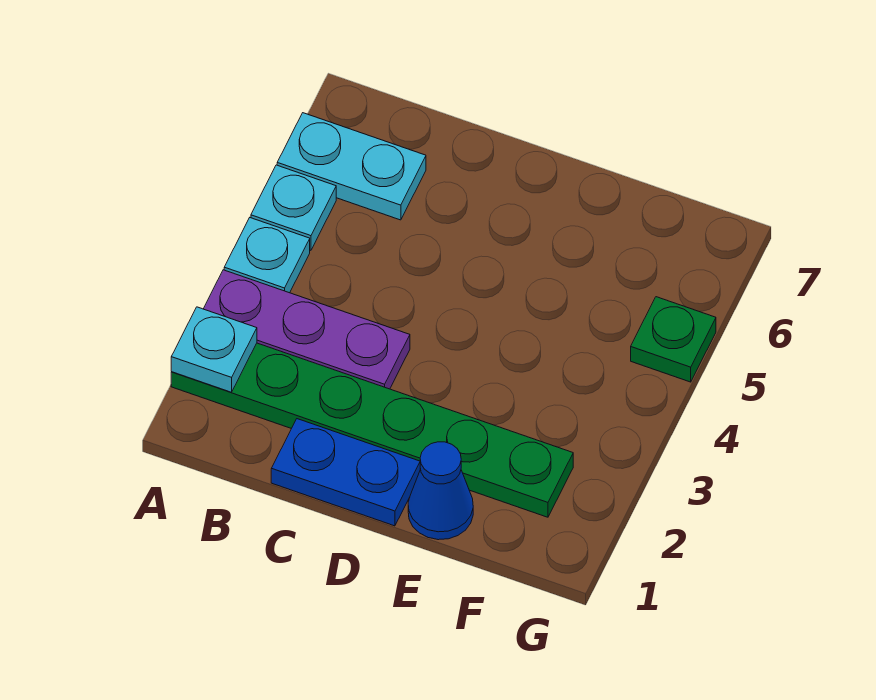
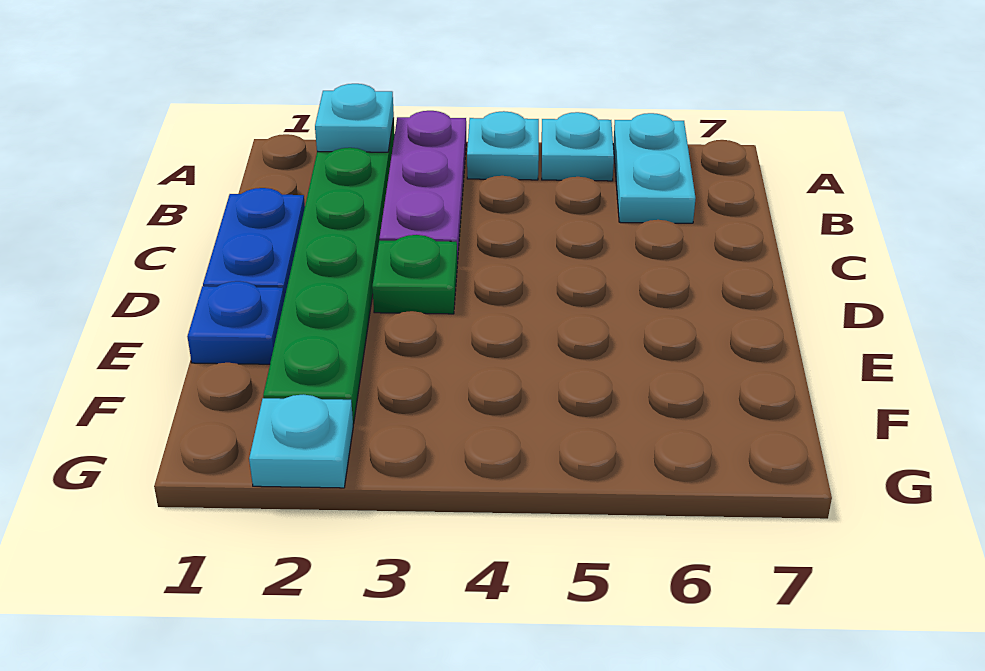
blue cone E1 level 1 -> blue plate E1 level 1
none -> cyan plate G2 level 1
green plate G5 level 1 -> green plate D3 level 1

